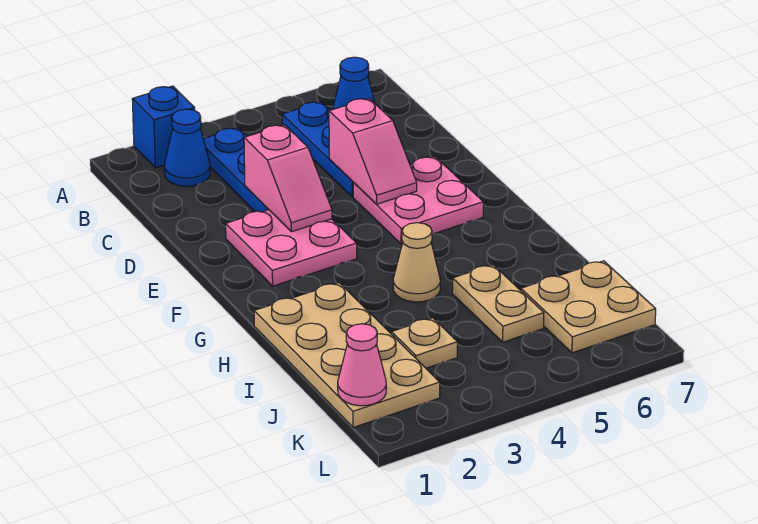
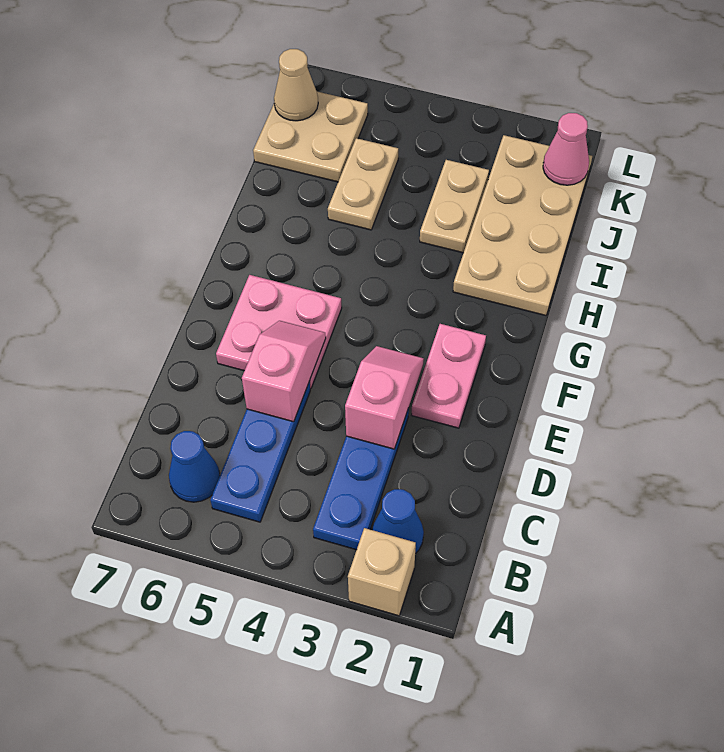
blue brick A2 level 1 -> tan brick A2 level 1
pink plate E2:F3 level 1 -> pink plate E2:F2 level 1
tan cone H4 level 1 -> tan cone K7 level 2
tan plate J3 level 1 -> tan plate I3:J3 level 1

